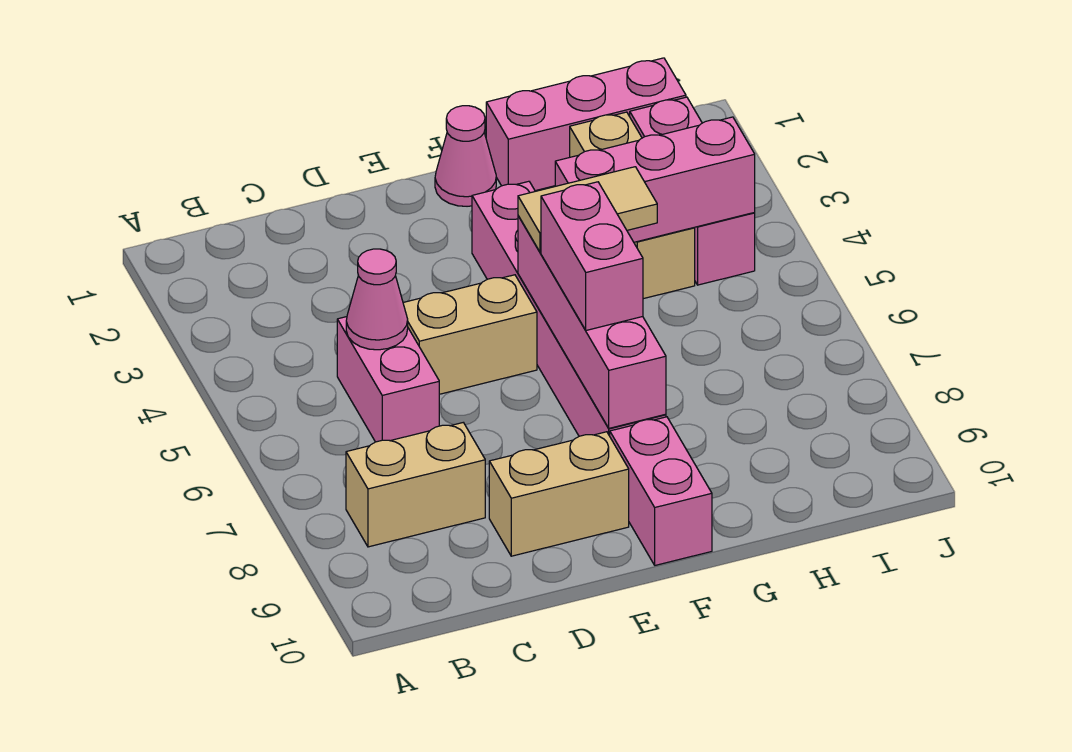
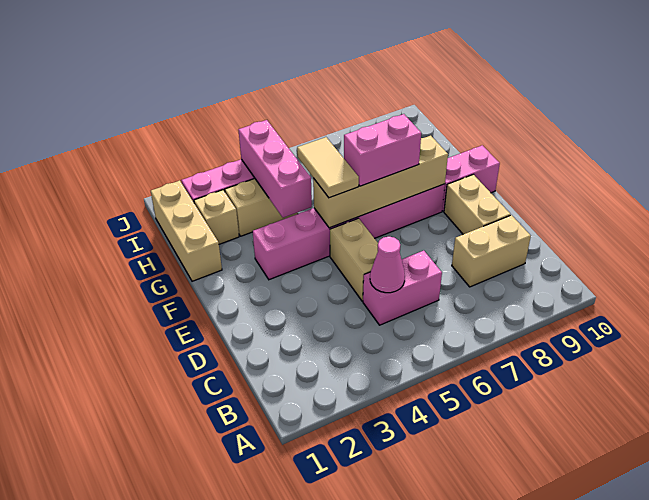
tan brick B8:C8 level 1 -> tan brick C8:C9 level 1
pink cone F1 level 1 -> none
pink brick F5:F8 level 2 -> tan brick F5:F8 level 2
pink brick G1:I1 level 1 -> tan brick G1:I1 level 1

